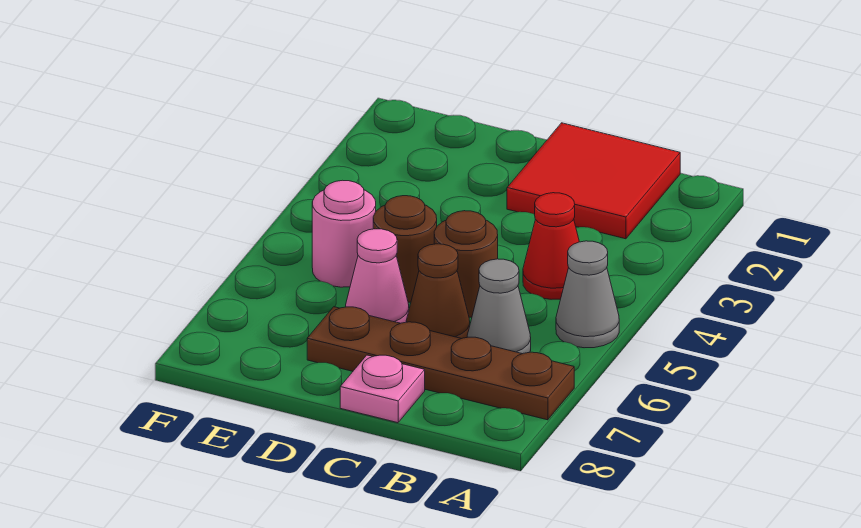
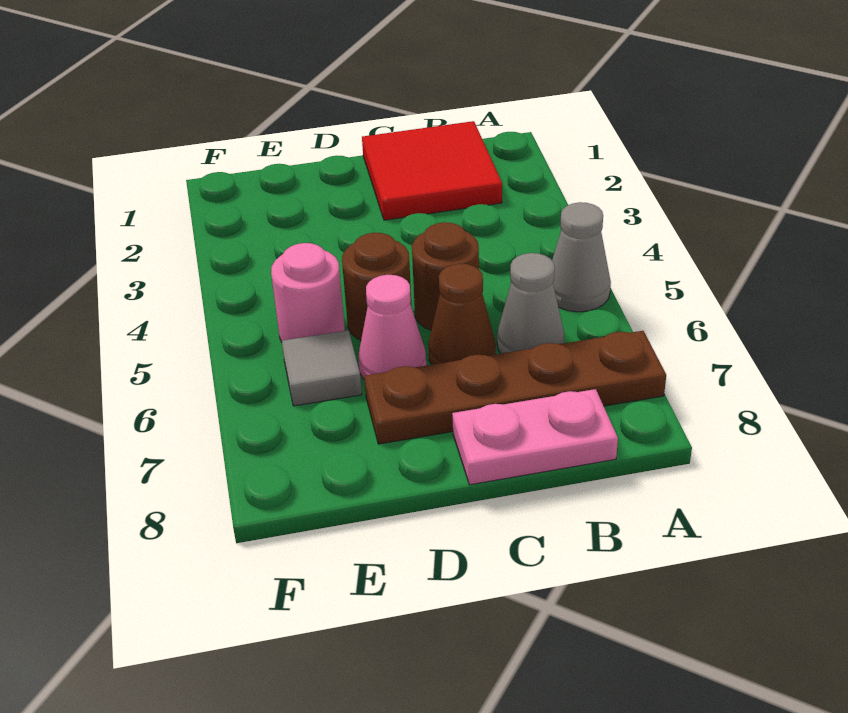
red cone B4 level 1 -> none
pink plate C8 level 1 -> pink plate B8:C8 level 1
none -> grey tile E6 level 1

